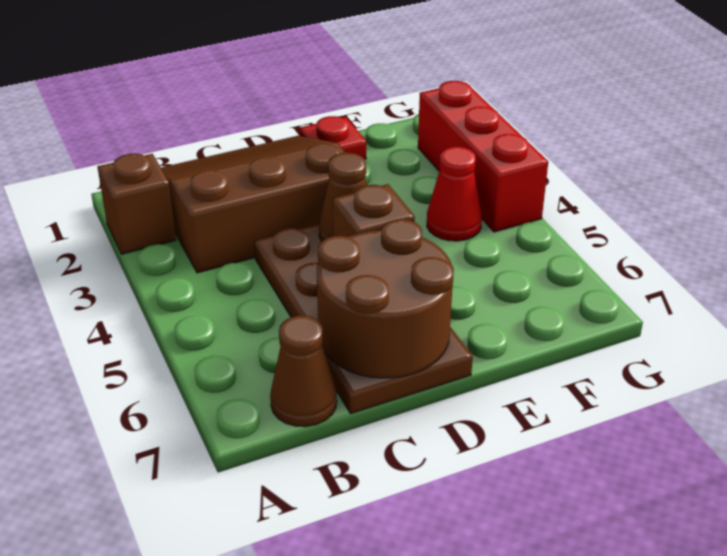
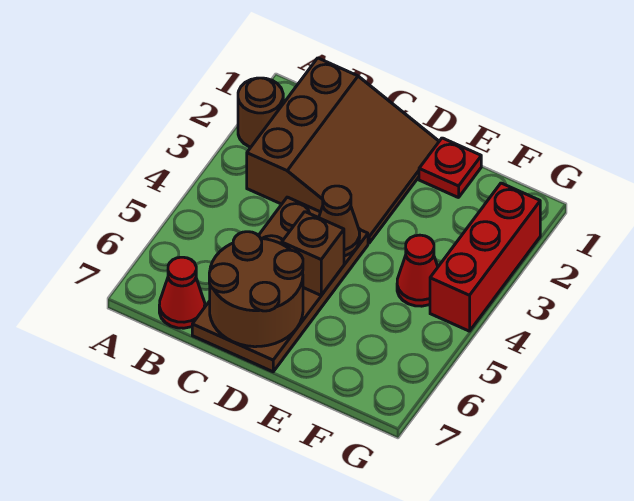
brown brick A2 level 1 -> brown round brick A2 level 1
brown slope B1:D3 level 1 top 3 -> brown slope B1:D3 level 1 top B
brown cone B7 level 1 -> red cone B7 level 1

